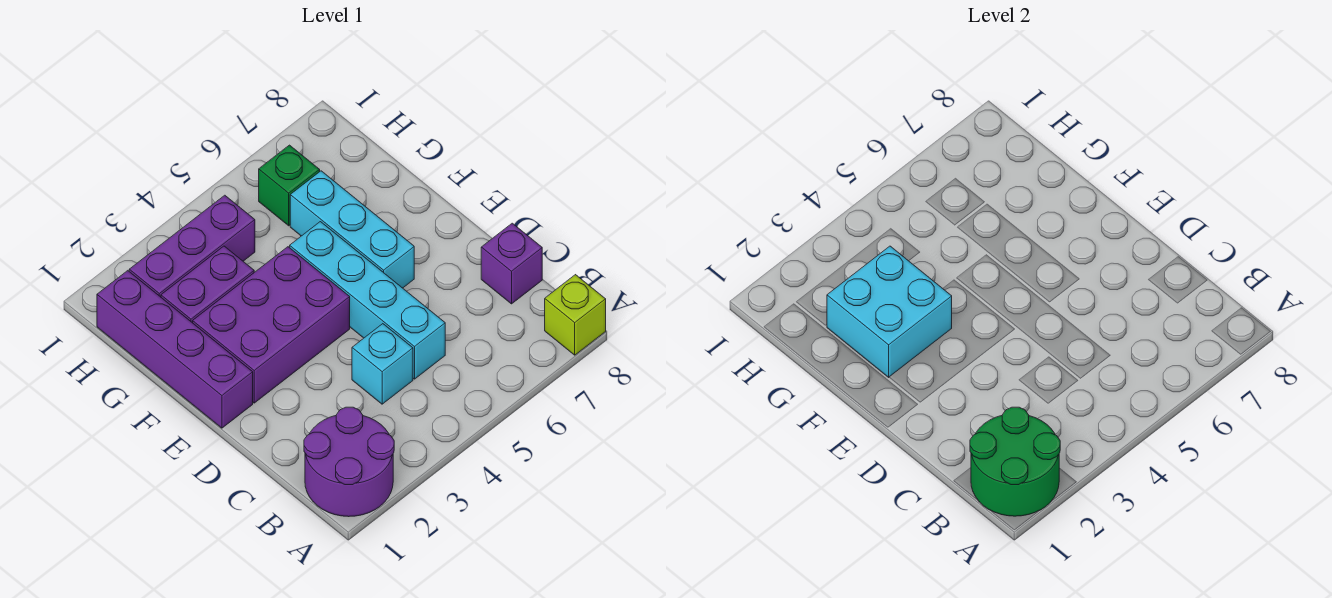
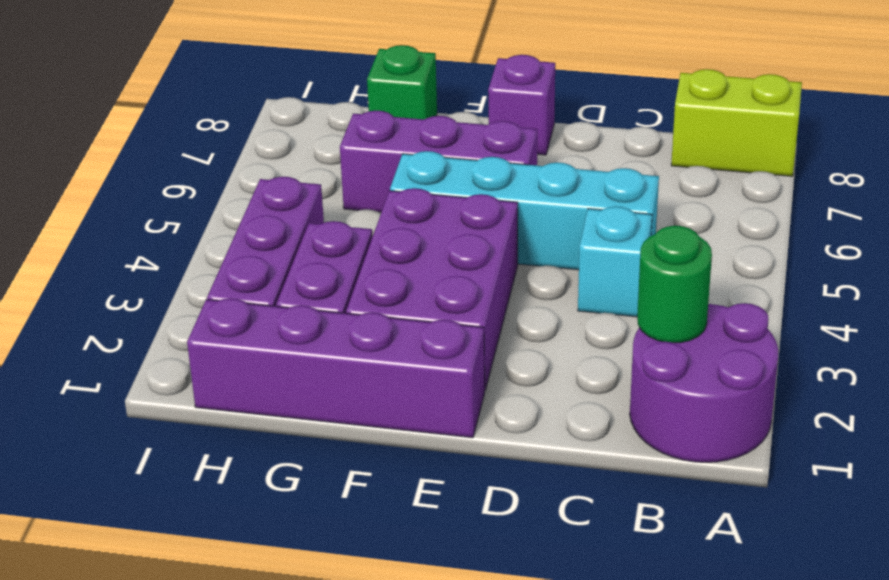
green round brick A1:B2 level 2 -> green round brick B2 level 2
lime brick A8 level 1 -> lime brick A8:B8 level 1
purple brick C8 level 1 -> purple brick E8 level 1
cyan brick E6:G6 level 1 -> purple brick E6:G6 level 1
cyan brick F2:G3 level 2 -> none
green brick H6 level 1 -> green brick G8 level 1

